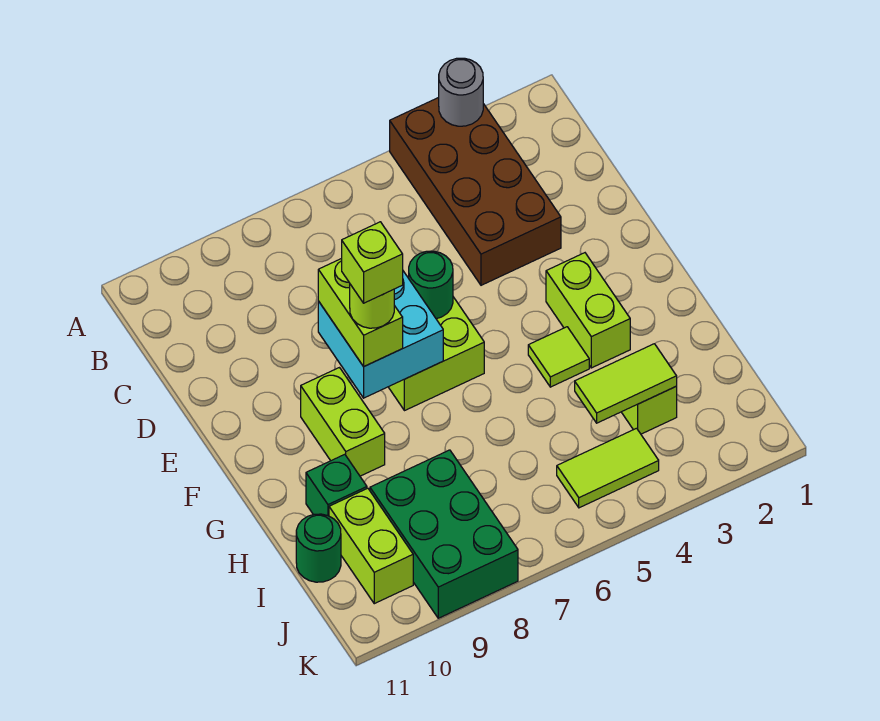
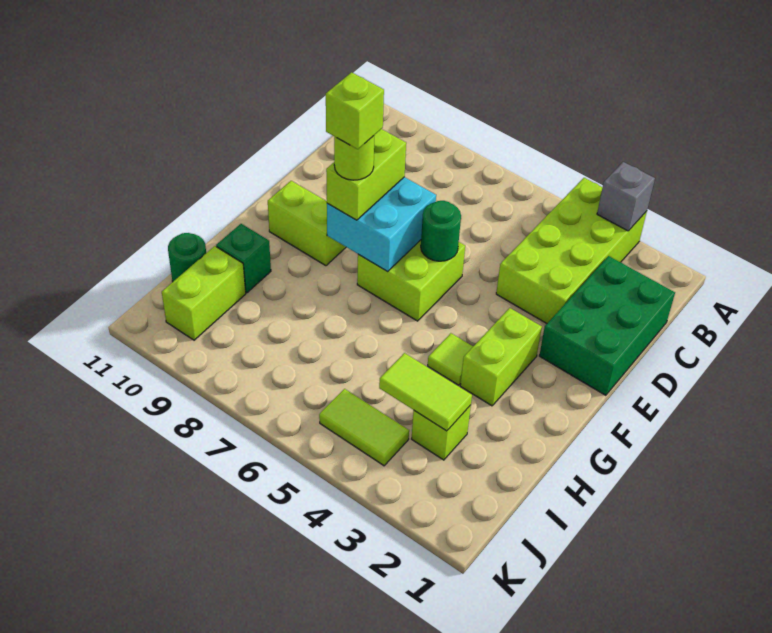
brown brick A3:D4 level 1 -> lime brick A3:D4 level 1
grey round brick A3 level 2 -> grey brick A3 level 2
lime brick F9:G9 level 1 -> lime brick F9:F10 level 1
green brick I8:K9 level 1 -> green brick C1:E2 level 1

